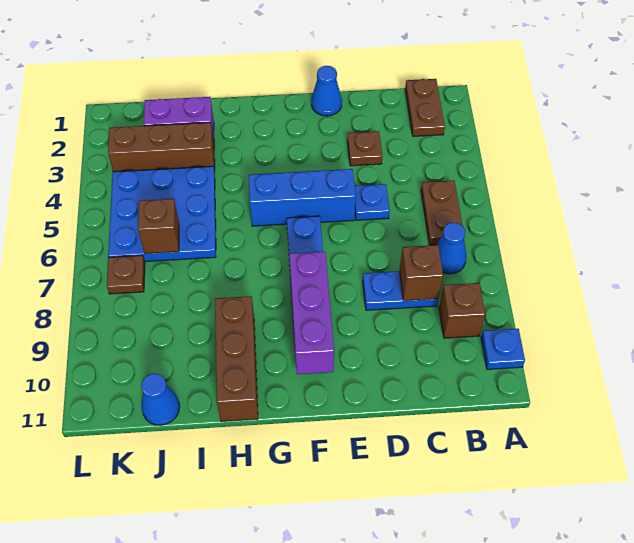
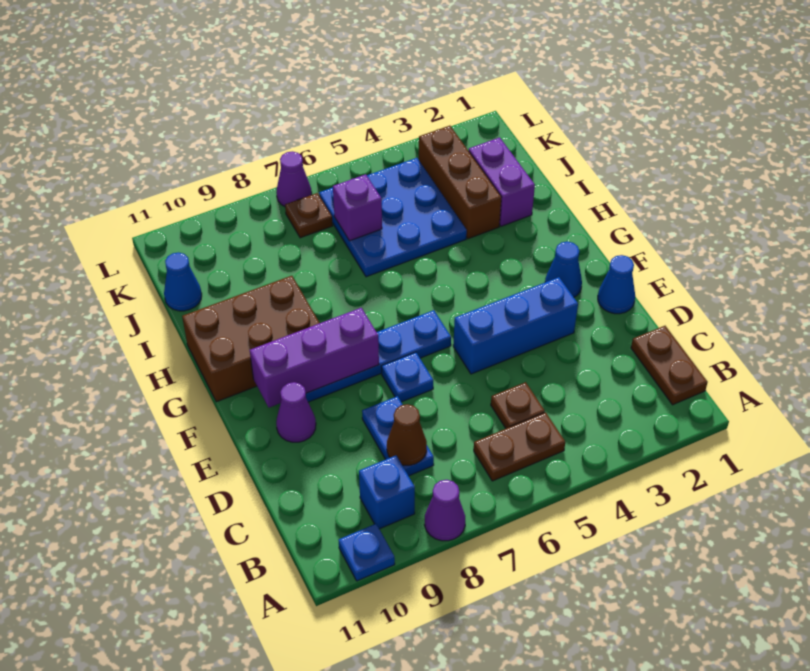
none -> purple cone A8 level 1
brown plate B1:B2 level 1 -> brown plate B1:C1 level 1
blue cone B7 level 1 -> blue cone F2 level 1
brown brick B9 level 1 -> blue brick B9 level 1
brown brick C8 level 2 -> brown cone C8 level 2
brown plate D3 level 1 -> brown plate C5 level 1
blue plate D5 level 1 -> blue plate E7 level 1
blue brick E5:G5 level 1 -> blue brick E3:E5 level 1
none -> purple cone E10 level 1
brown brick H9:H11 level 1 -> brown brick G9:H11 level 1
brown brick J6 level 2 -> purple brick J6 level 2
none -> purple cone L7 level 1

